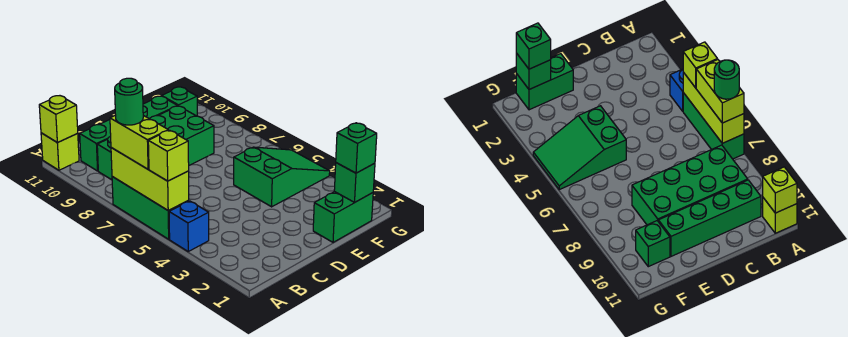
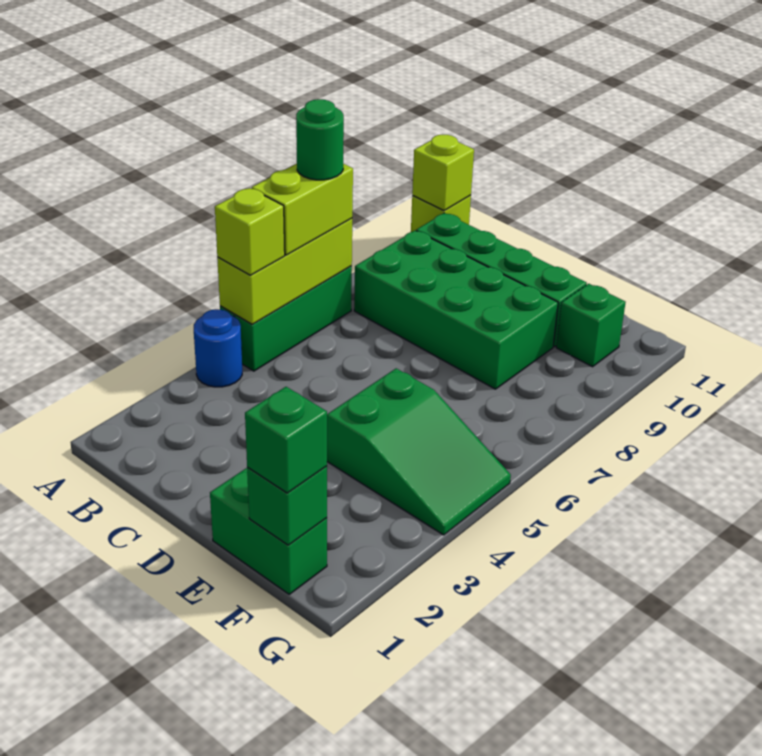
blue brick A4 level 1 -> blue round brick A4 level 1

